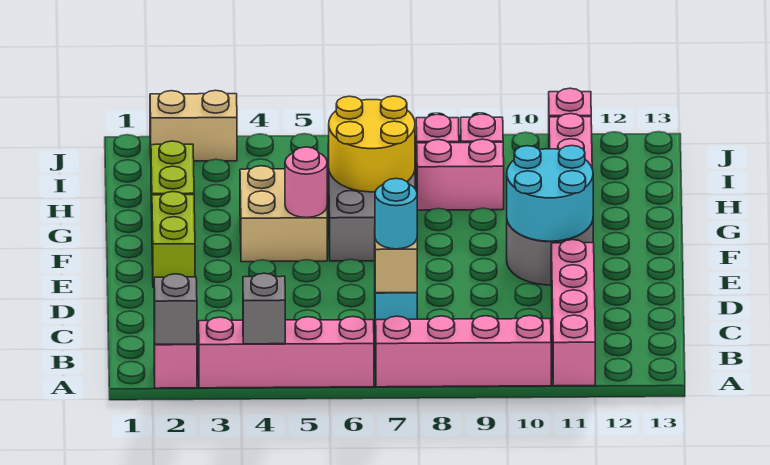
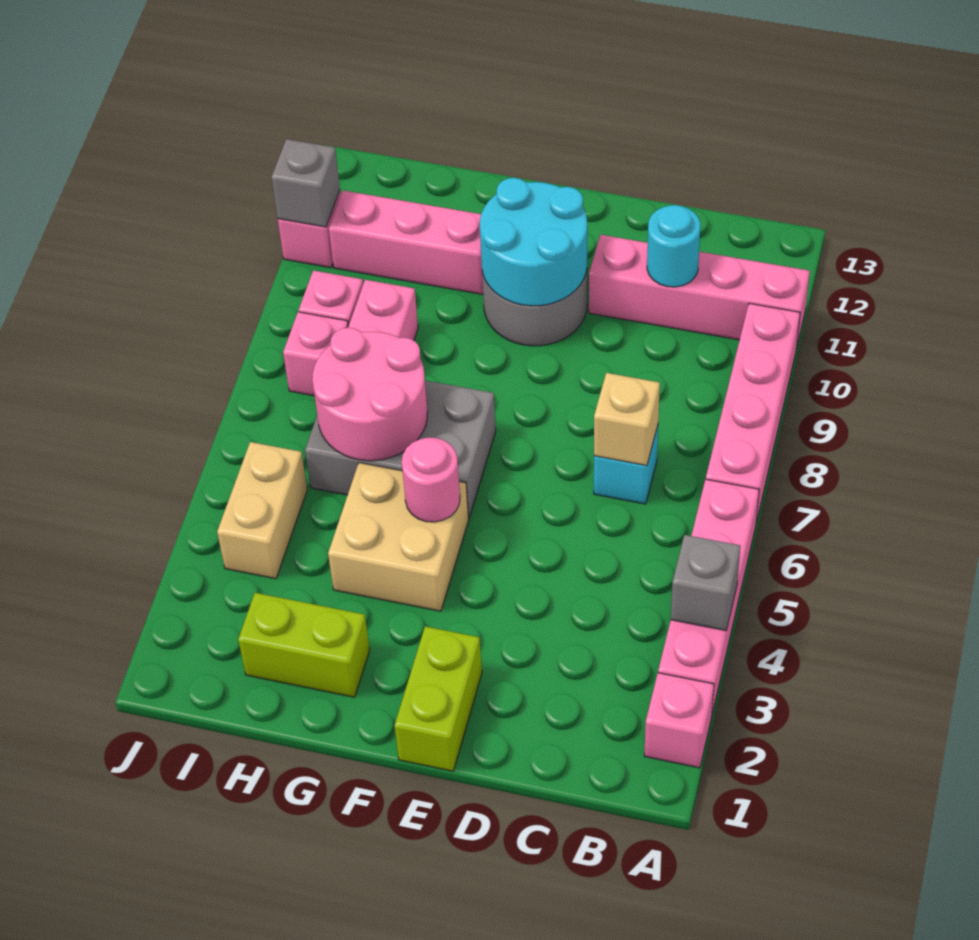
grey brick A2 level 2 -> grey brick J11 level 2
cyan round brick C7 level 3 -> cyan round brick C11 level 2
lime brick E2:F2 level 1 -> lime brick E1:E2 level 1
yellow round brick G6:H7 level 2 -> pink round brick G6:H7 level 2
tan brick J2:J3 level 1 -> tan brick I4:I5 level 1

